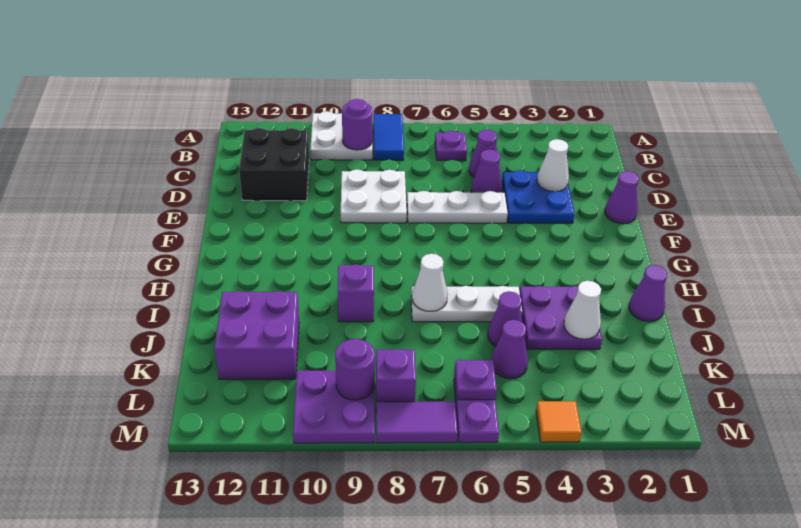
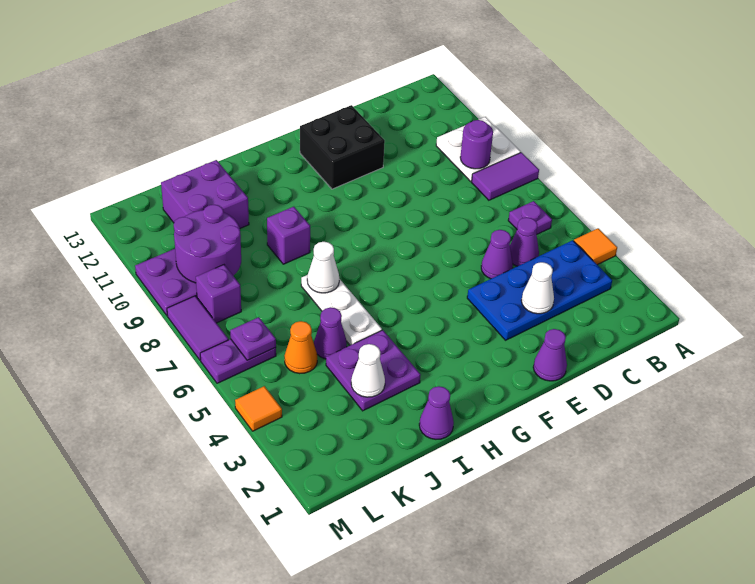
none -> orange tile A4 level 1
blue tile A8:B8 level 1 -> purple tile A8:B8 level 1
black brick C11:D12 level 1 -> black brick E11:F12 level 1
blue plate D3:E4 level 1 -> blue plate B3:E4 level 1
white plate D8:E9 level 1 -> none
white plate E5:E7 level 1 -> none
purple cone K5 level 1 -> orange cone K5 level 1
purple round brick L9 level 2 -> purple round brick K9:L10 level 2

